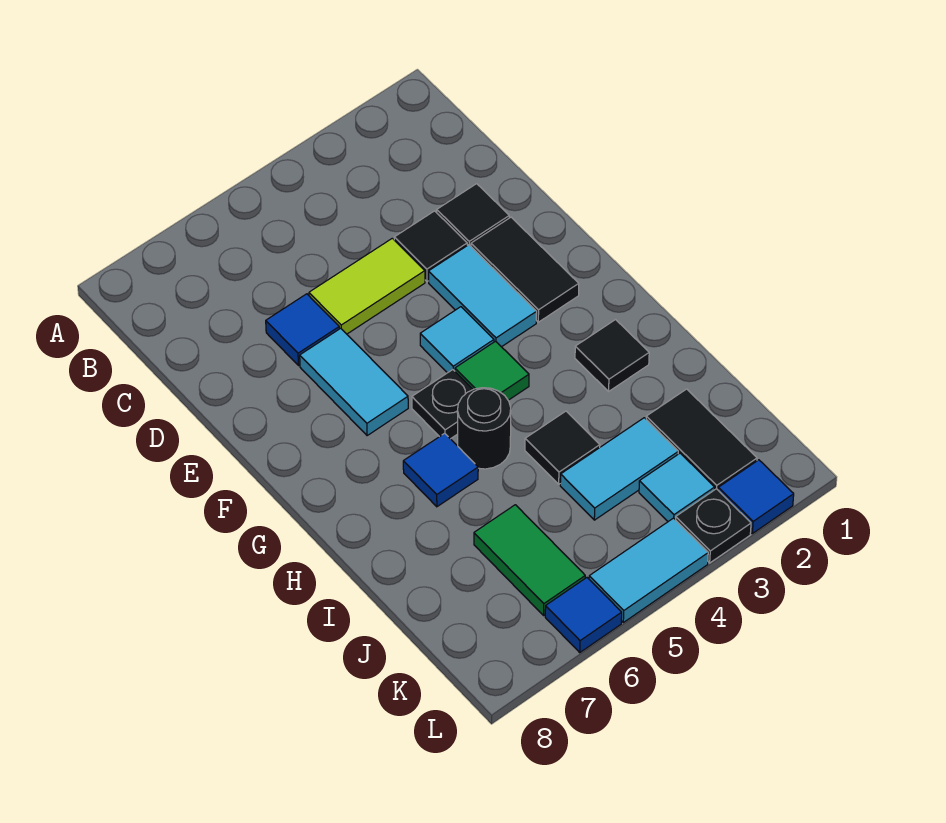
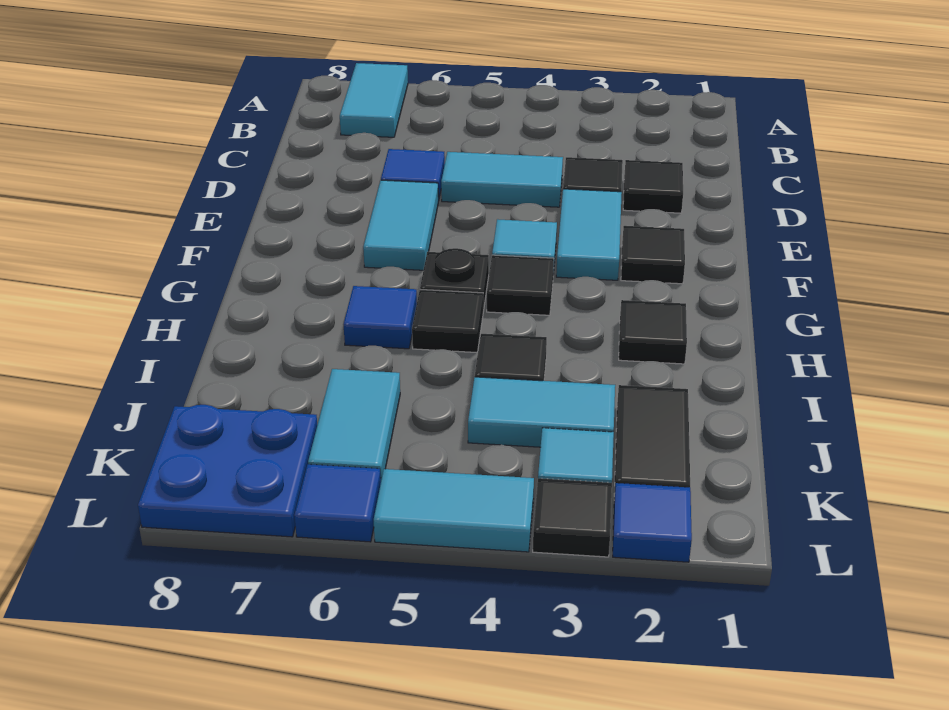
none -> cyan tile A7:B7 level 1
lime tile D4:D5 level 1 -> cyan tile D4:D5 level 1
black tile E2:F2 level 1 -> black tile F2 level 1
green tile G4 level 1 -> black tile G4 level 1
black round brick H5 level 1 -> black tile H5 level 1
green tile J6:K6 level 1 -> cyan tile J6:K6 level 1
none -> blue plate K7:L8 level 1
black plate L3 level 1 -> black tile L3 level 1

